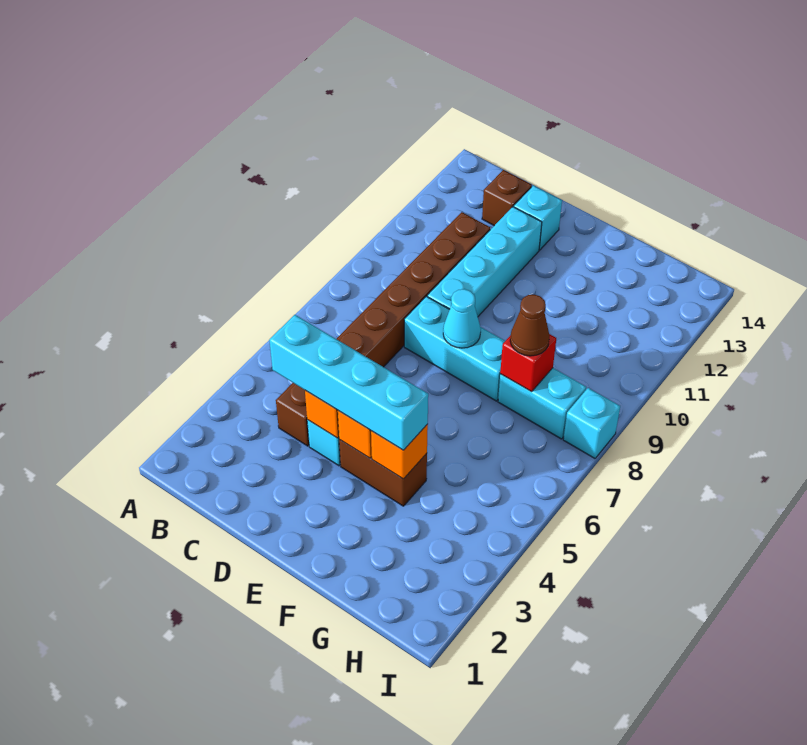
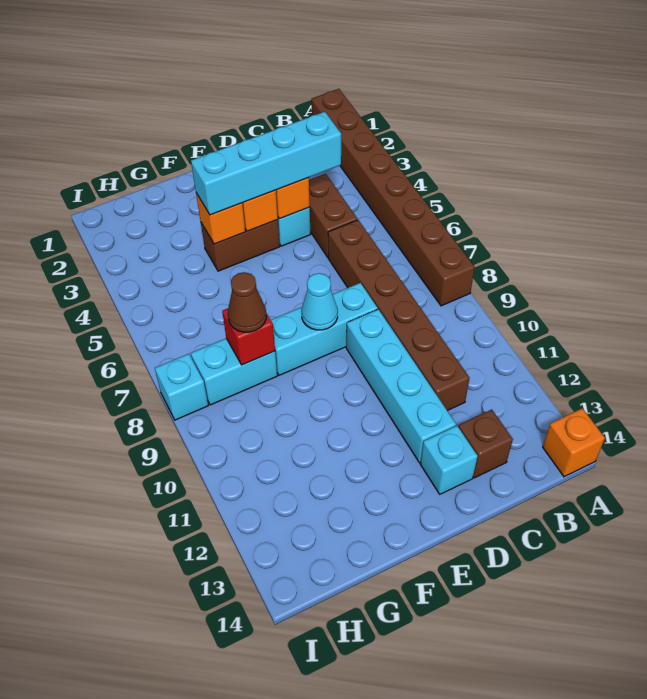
none -> brown brick A1:A8 level 1
none -> orange brick A14 level 1

